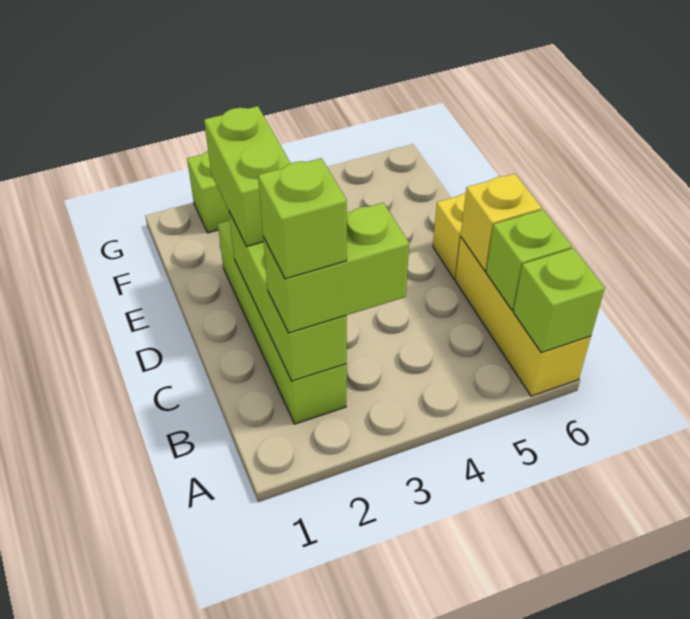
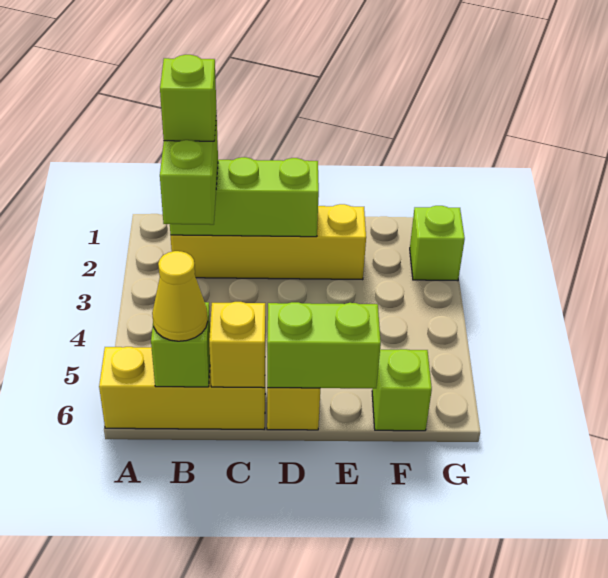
lime brick A6 level 2 -> lime brick F6 level 1
lime brick B2:E2 level 1 -> yellow brick B2:E2 level 1
none -> yellow cone B6 level 3
lime brick D2:E2 level 3 -> lime brick D6:E6 level 2

